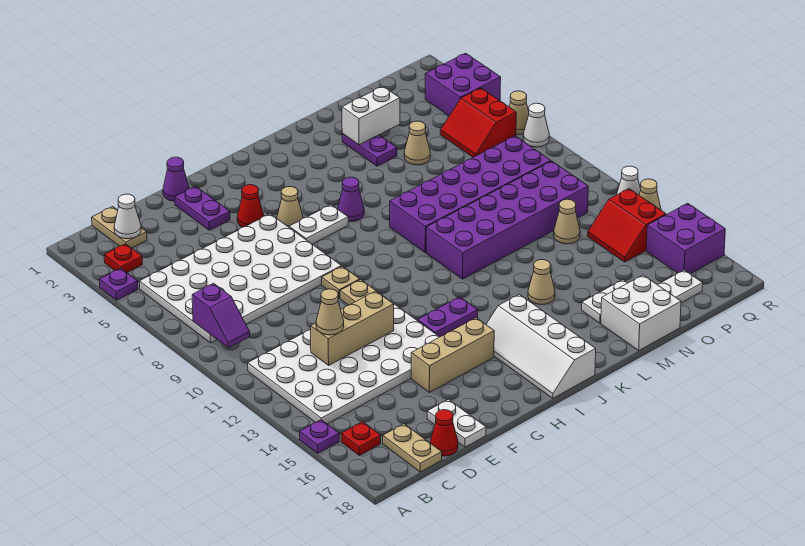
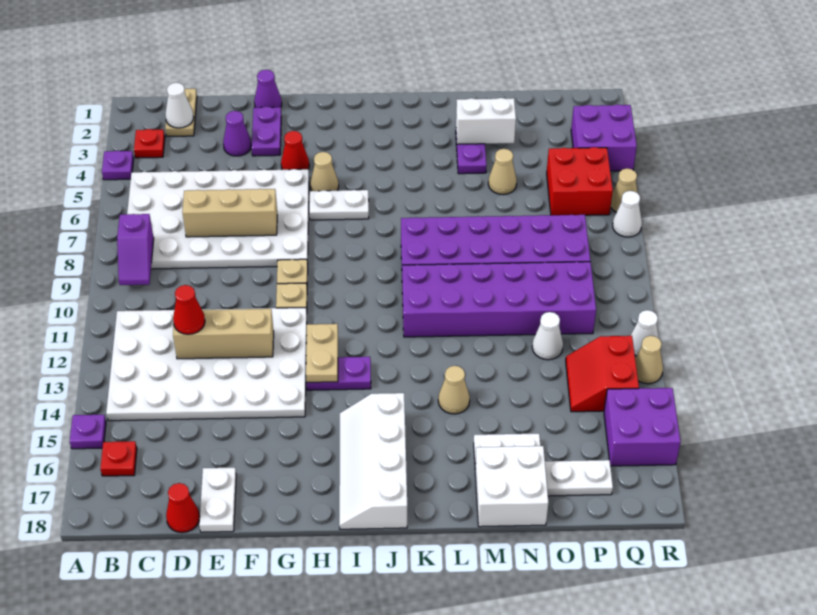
tan plate C17:C18 level 1 -> tan plate H12:H13 level 2
tan cone D12 level 3 -> red cone D12 level 3
tan brick F15:H15 level 1 -> tan brick D7:F7 level 2
purple cone J6 level 1 -> purple cone E3 level 1
tan cone O12 level 1 -> white cone O12 level 1
red slope P5:Q6 level 1 top Q -> red brick P5:Q6 level 1

